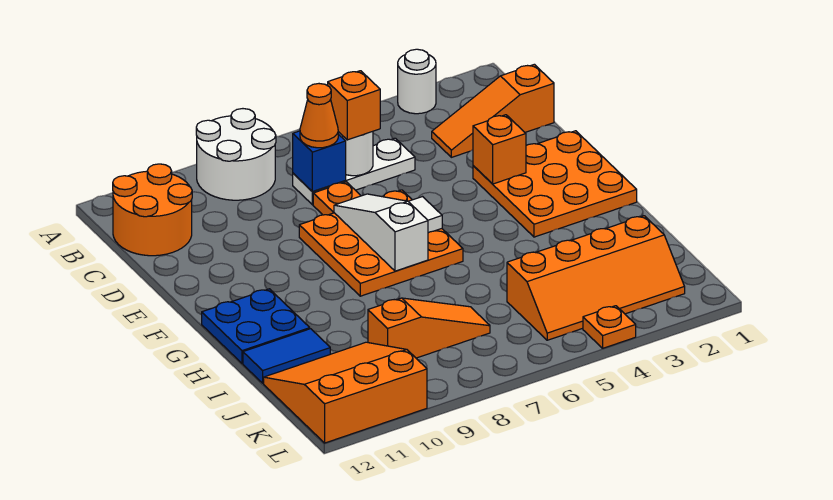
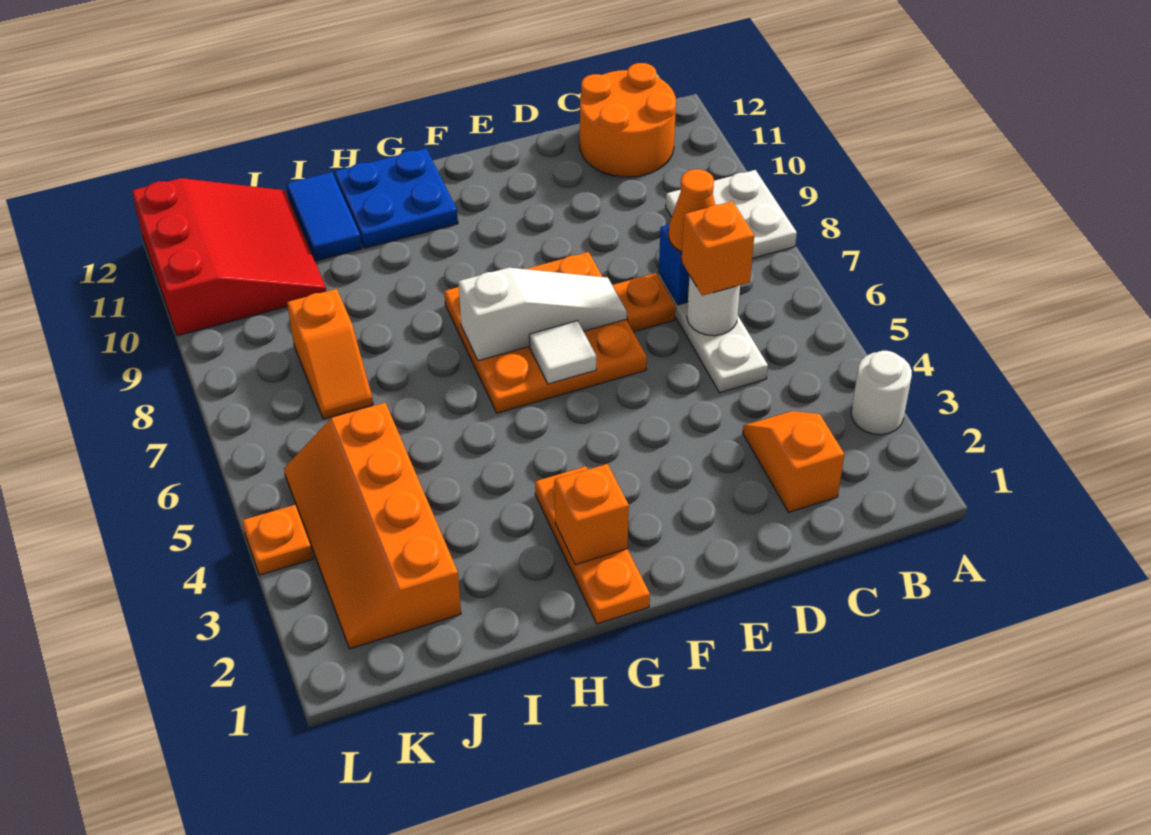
white round brick A8:B9 level 1 -> white plate A8:B9 level 1
orange slope C1:C3 level 1 top 1 -> orange slope C2:C3 level 1 top 2
orange plate E1:G3 level 1 -> orange plate G1:G3 level 1
orange brick E3 level 2 -> orange brick G2 level 2
orange slope J7:J9 level 1 top 9 -> orange slope J7:J8 level 1 top 8
orange slope J10:L12 level 1 top L -> red slope J10:L12 level 1 top L

